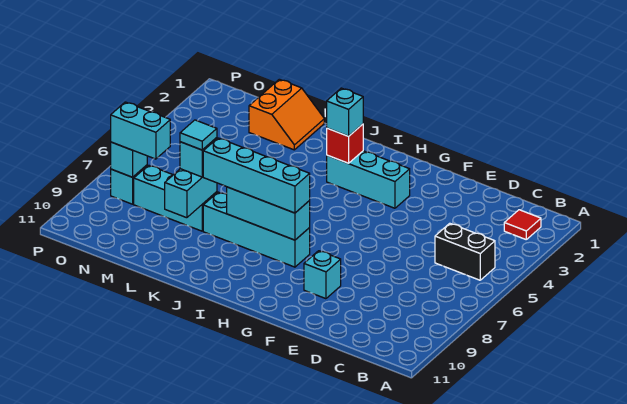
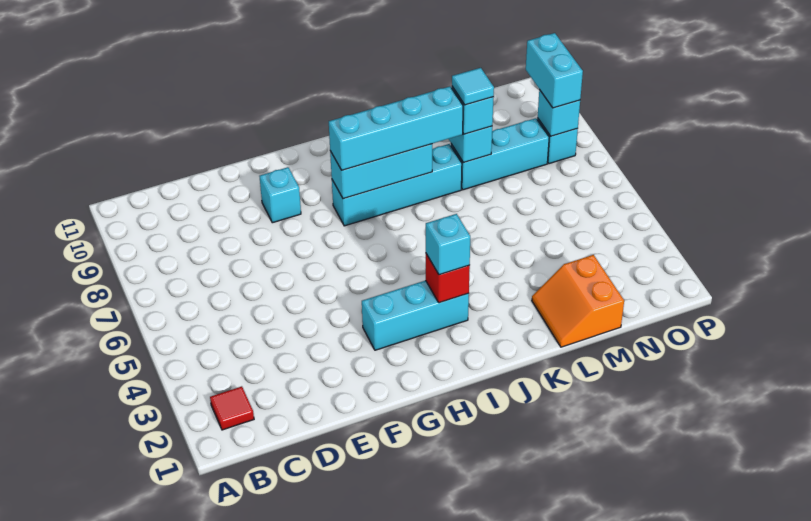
black brick B5:C5 level 1 -> none
cyan brick N8:O8 level 3 -> cyan brick O8:O9 level 3

